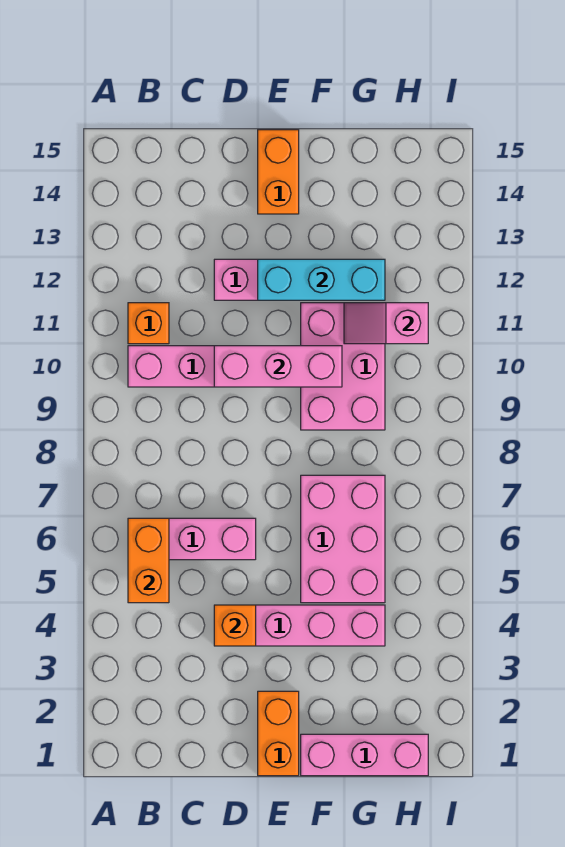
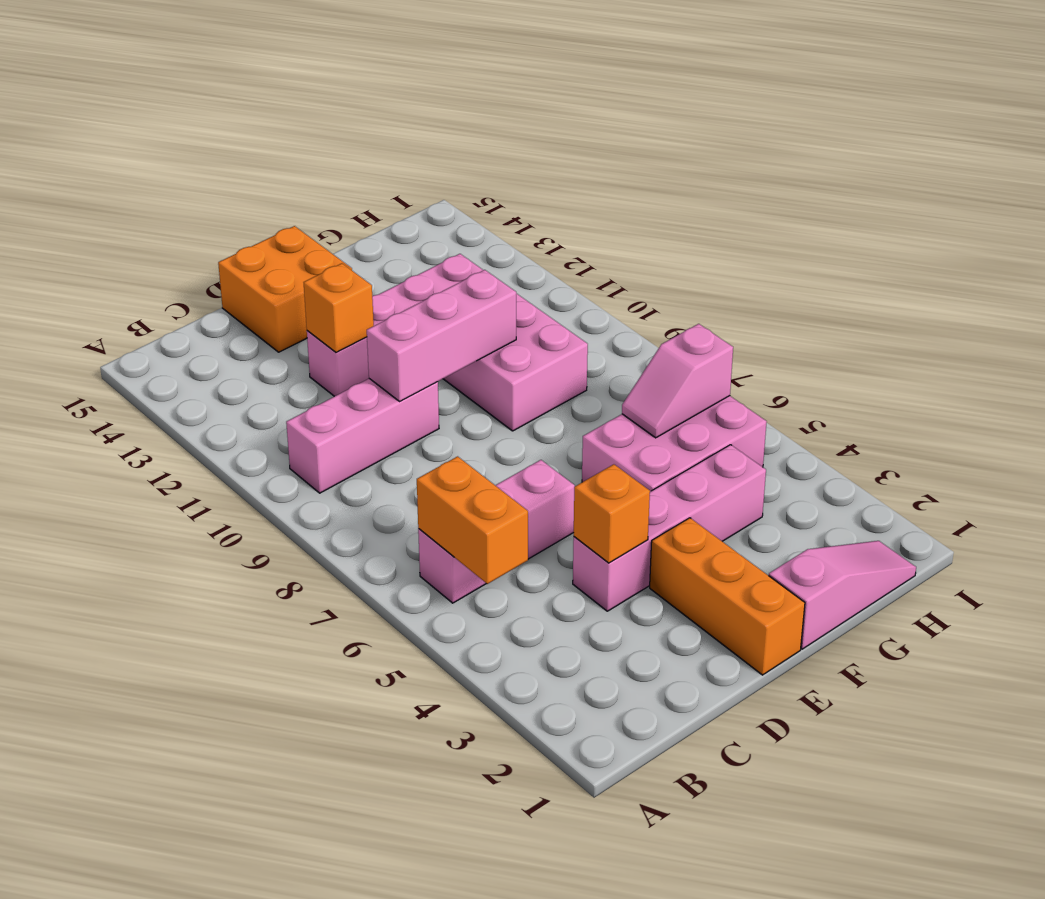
orange brick B11 level 1 -> orange brick D12 level 2
orange brick E1:E2 level 1 -> orange brick E1:E3 level 1
cyan brick E12:G12 level 2 -> none
orange brick E14:E15 level 1 -> orange brick D14:E15 level 1
pink brick F1:H1 level 1 -> pink slope F1:H1 level 1 top F
pink brick F5:G7 level 1 -> pink brick F5:H6 level 1
pink slope G11:H11 level 2 top H -> pink slope G6:H6 level 2 top H

